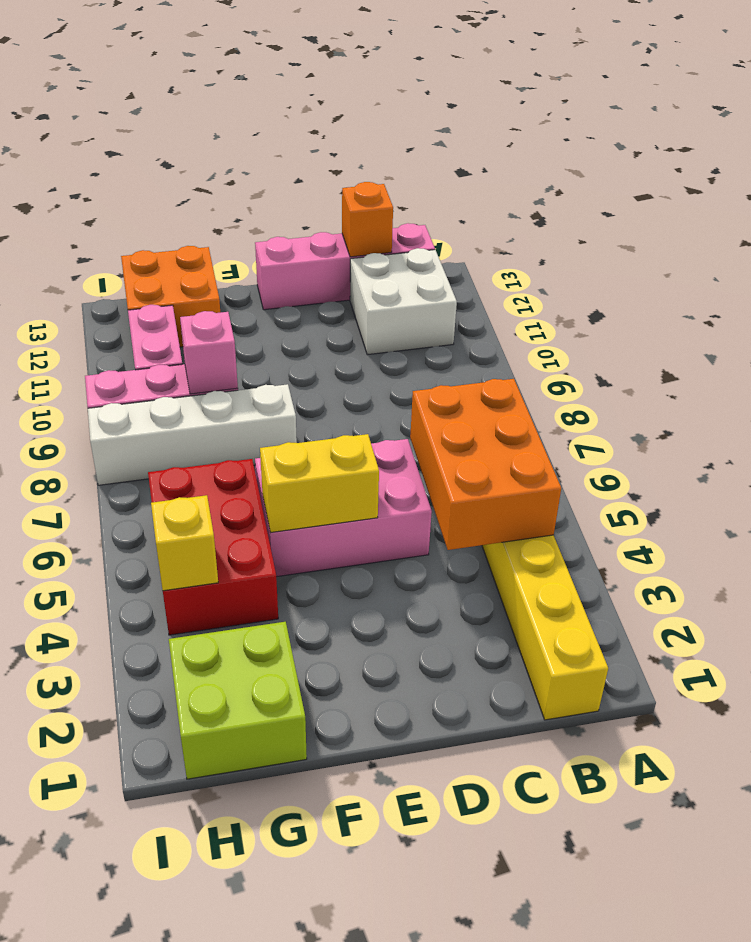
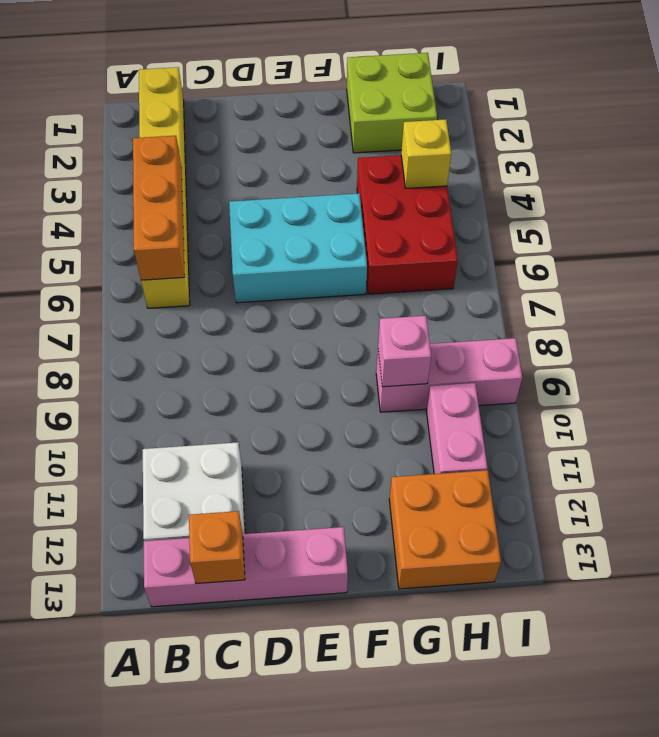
orange brick B4:C6 level 2 -> orange brick B4:B6 level 2
pink brick D5:F6 level 1 -> cyan brick D5:F6 level 1
yellow brick E5:F5 level 2 -> none
white brick F8:I8 level 1 -> none

